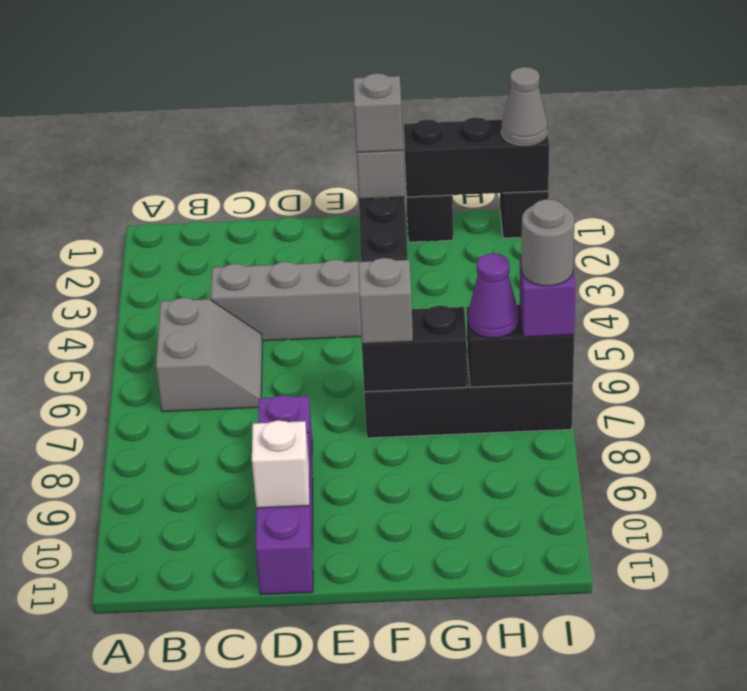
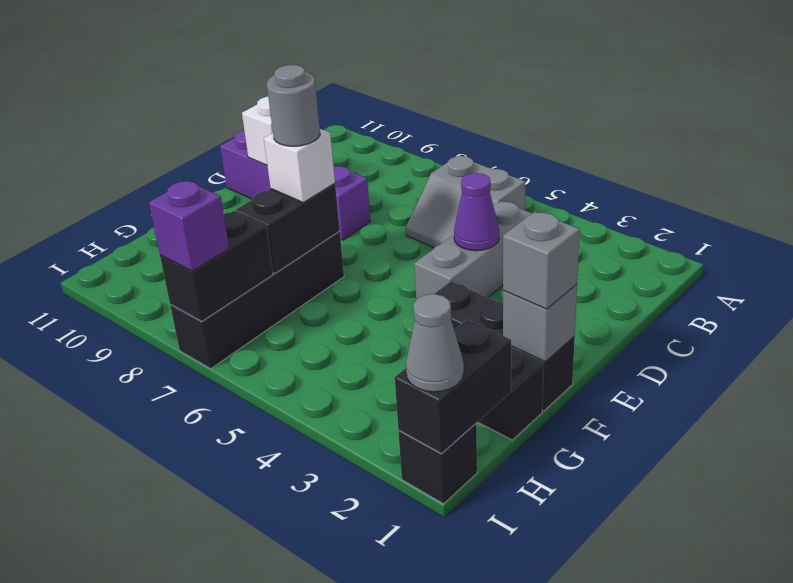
grey brick F7 level 3 -> white brick F7 level 3
black brick G1:I1 level 2 -> black brick H1:I1 level 2
purple cone H7 level 3 -> purple cone D4 level 2
grey round brick I7 level 4 -> grey round brick F7 level 4

